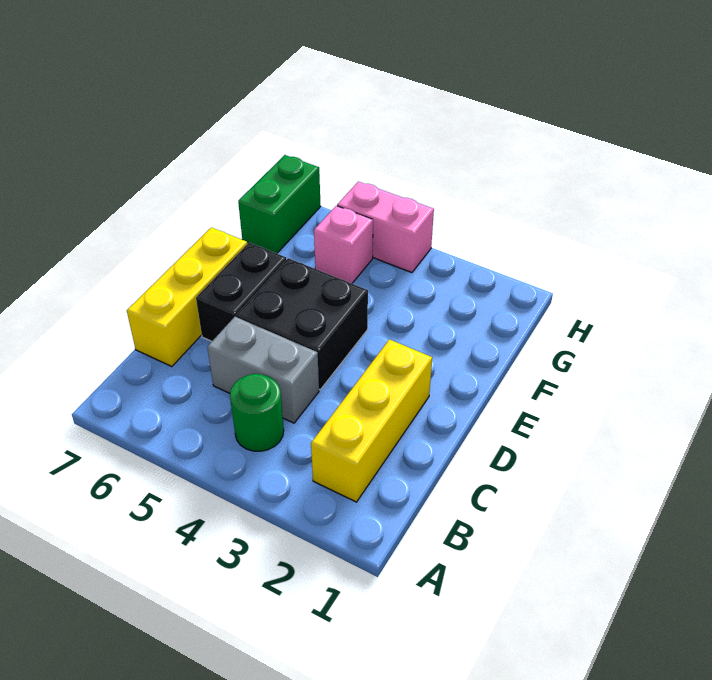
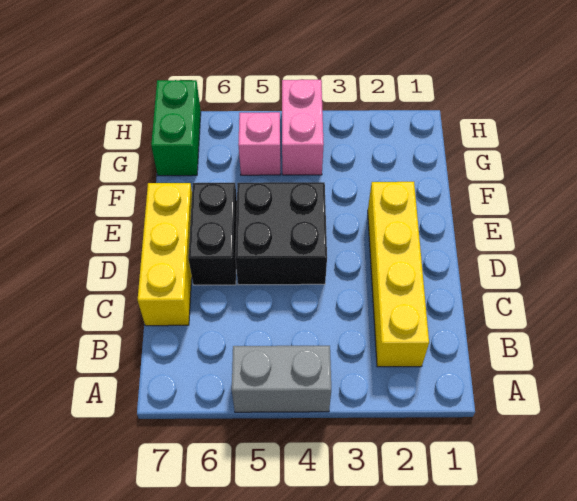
yellow brick B2:D2 level 1 -> yellow brick B2:E2 level 1
green round brick B4 level 1 -> none
grey brick C4:C5 level 1 -> grey brick A4:A5 level 1
pink brick H4:H5 level 1 -> pink brick G4:H4 level 1

